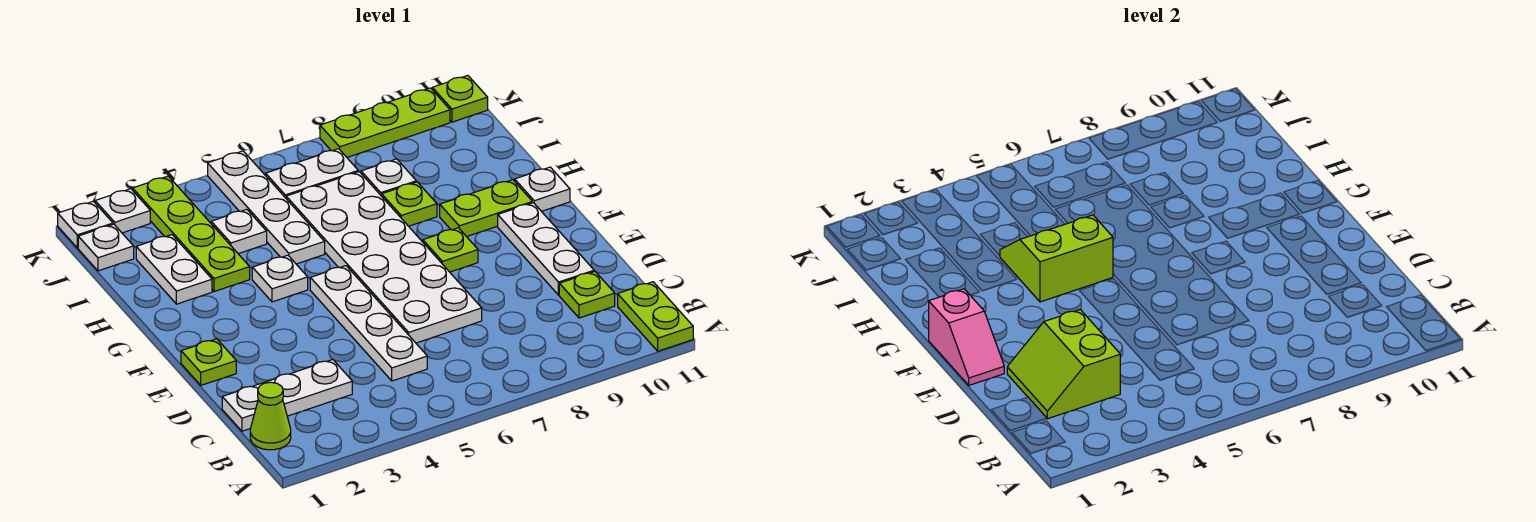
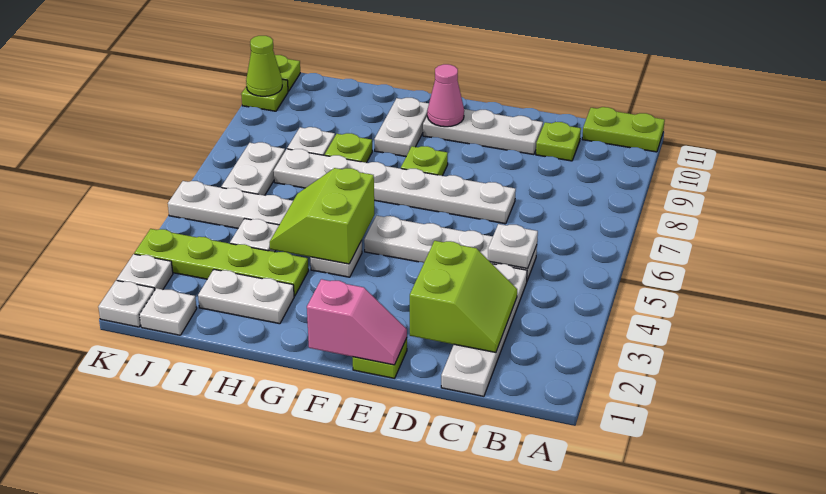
lime cone B1 level 1 -> lime cone K10 level 2
white plate C1:C3 level 1 -> white plate C1:C4 level 1
lime slope C2:D3 level 2 top 3 -> lime slope C2:D3 level 2 top D
white plate D6:I7 level 1 -> white plate D7:I7 level 1
none -> pink cone F10 level 2
lime plate G9:G10 level 1 -> white plate G9:G10 level 1
white plate G11 level 1 -> white plate C5 level 2
lime plate K8:K10 level 1 -> lime plate K10 level 1

